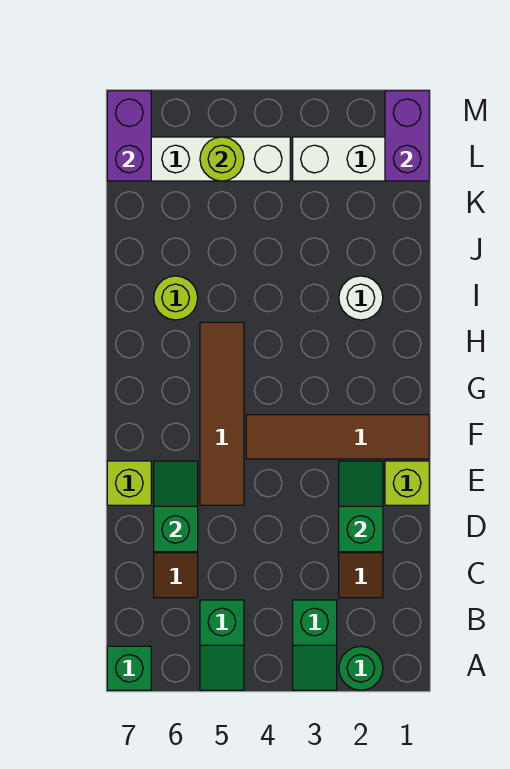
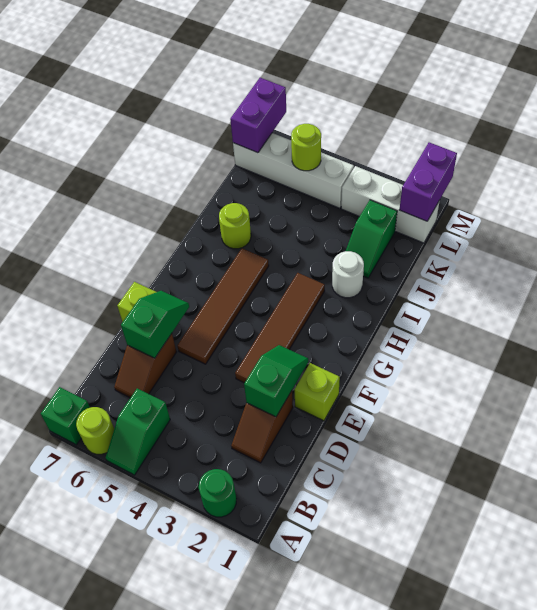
green slope A3:B3 level 1 top B -> green slope J2:K2 level 1 top K
none -> lime round brick A6 level 1
brown tile F1:F4 level 1 -> brown tile E3:H3 level 1

